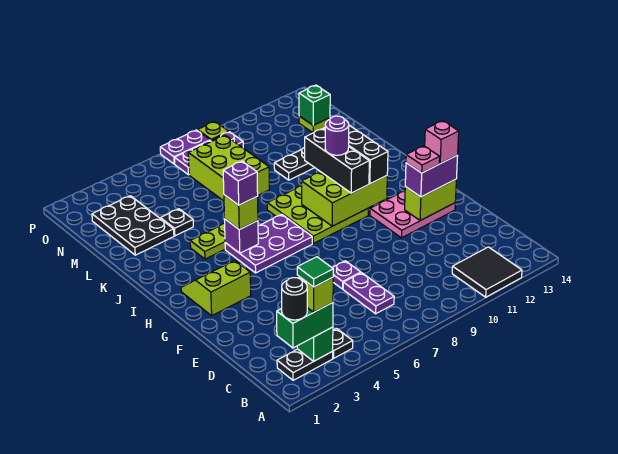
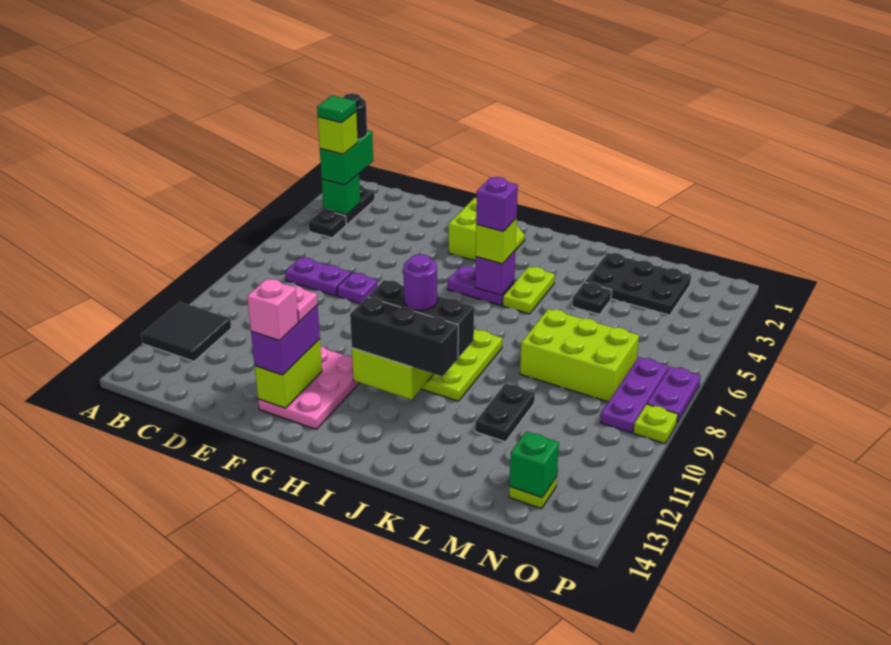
purple plate H5:I7 level 1 -> purple plate H5:I5 level 1

